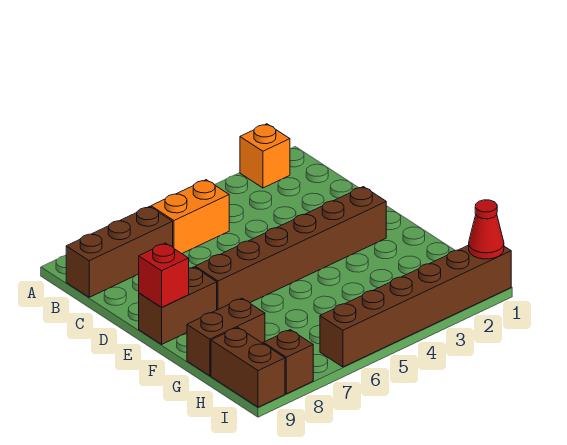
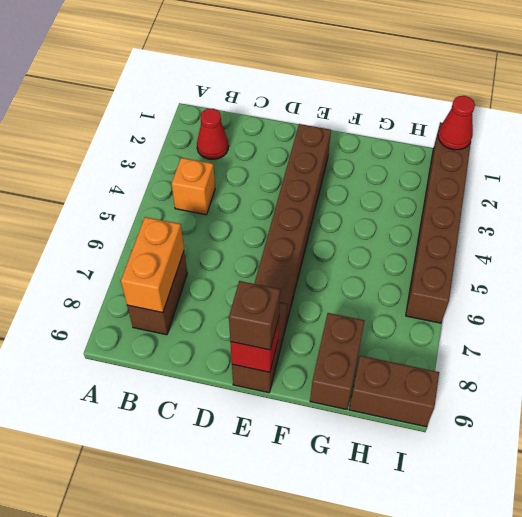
orange brick A2 level 1 -> orange brick B4 level 1
none -> red cone B2 level 1
orange brick B5:B6 level 1 -> orange brick B7:B8 level 2
brown brick B7:B9 level 1 -> brown brick B7:B8 level 1
brown brick I8 level 1 -> brown brick E9 level 3

